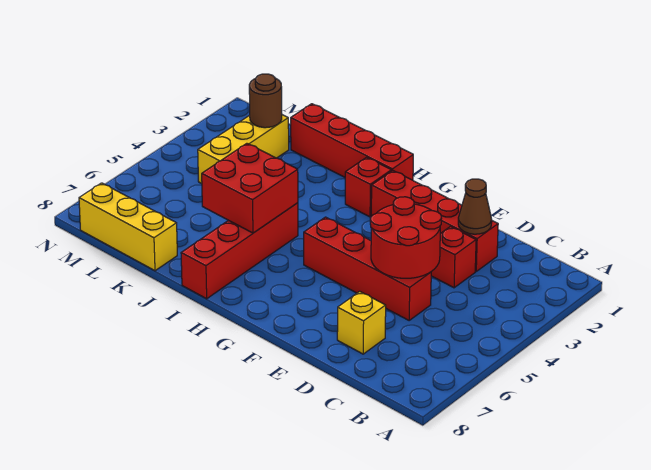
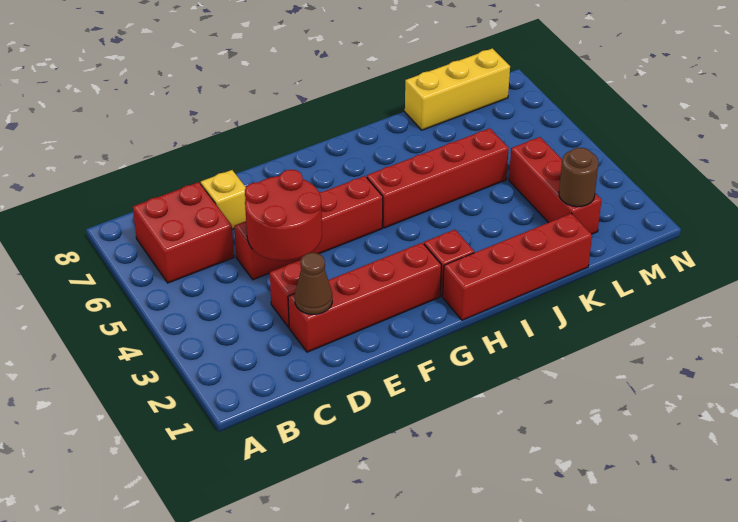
red brick I5:I8 level 1 -> red brick H5:K5 level 1
red brick I5:J6 level 2 -> red brick B6:C7 level 1
yellow brick L2:L4 level 1 -> red brick L2:L4 level 1

